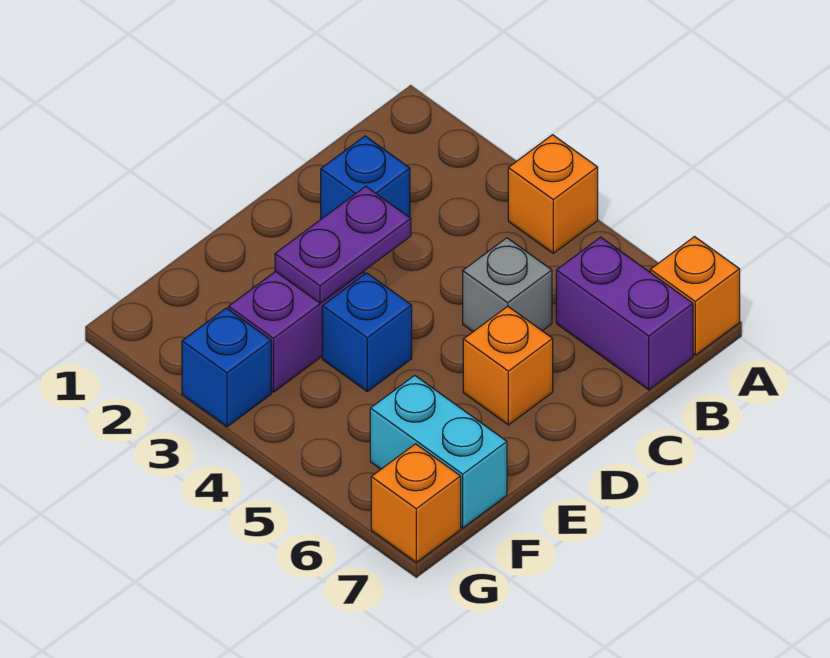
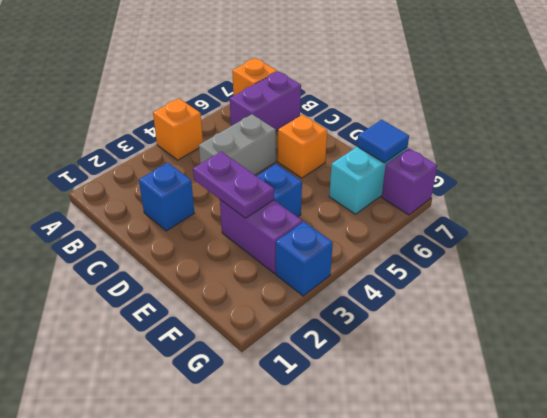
grey brick C5 level 1 -> grey brick C4:C5 level 1
none -> blue tile F7 level 2
orange brick G7 level 1 -> purple brick G7 level 1

